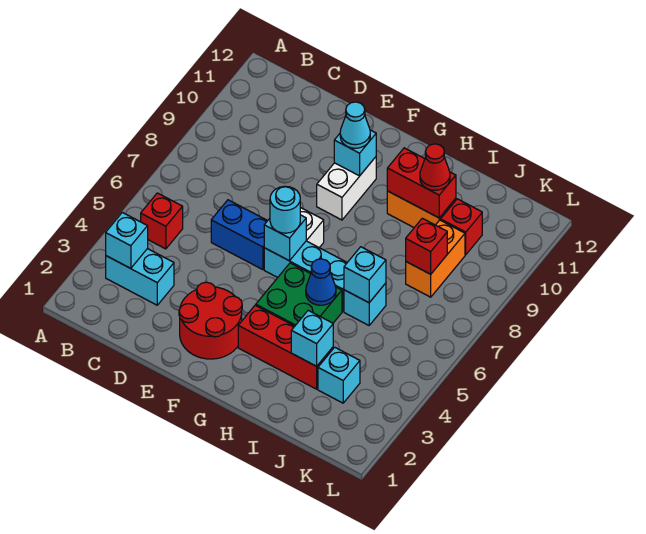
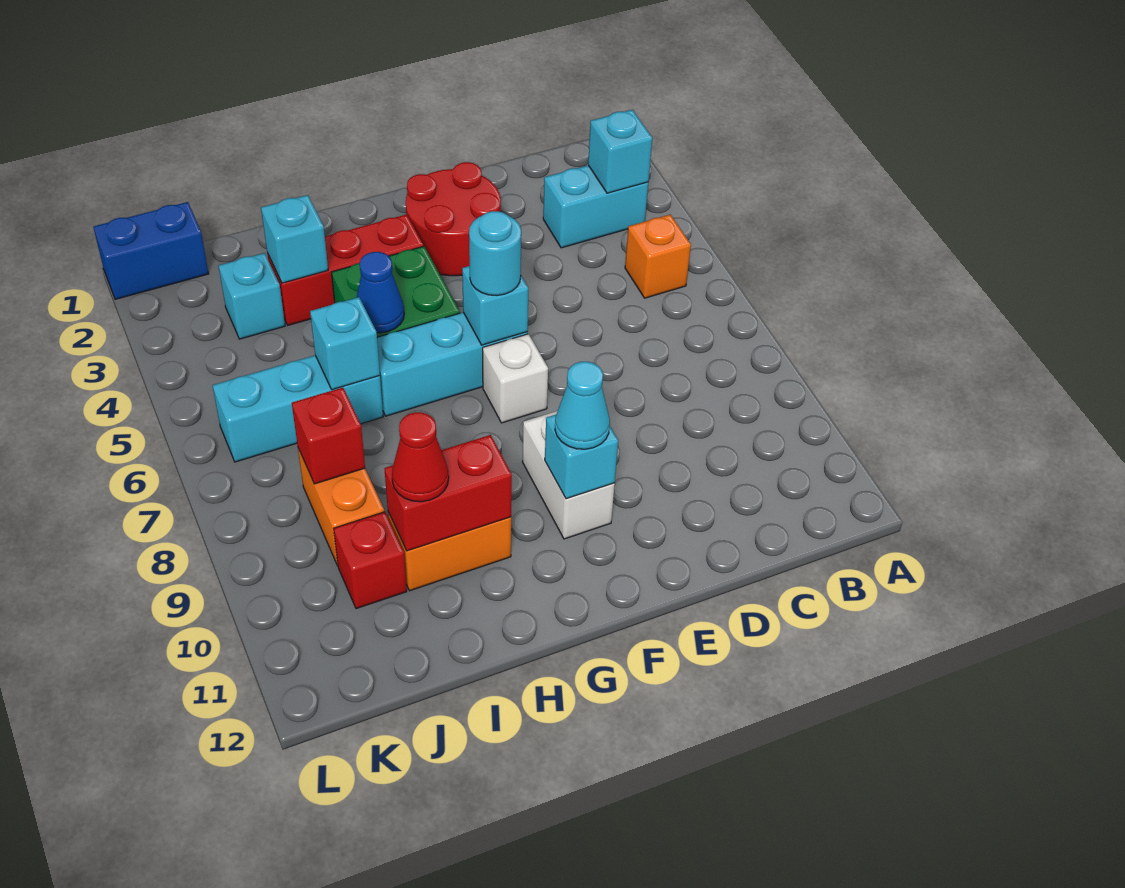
red brick B5 level 1 -> orange brick B5 level 1
blue brick D6:E6 level 1 -> blue brick K1:L1 level 1
cyan brick I6 level 1 -> cyan brick I6:K6 level 1

